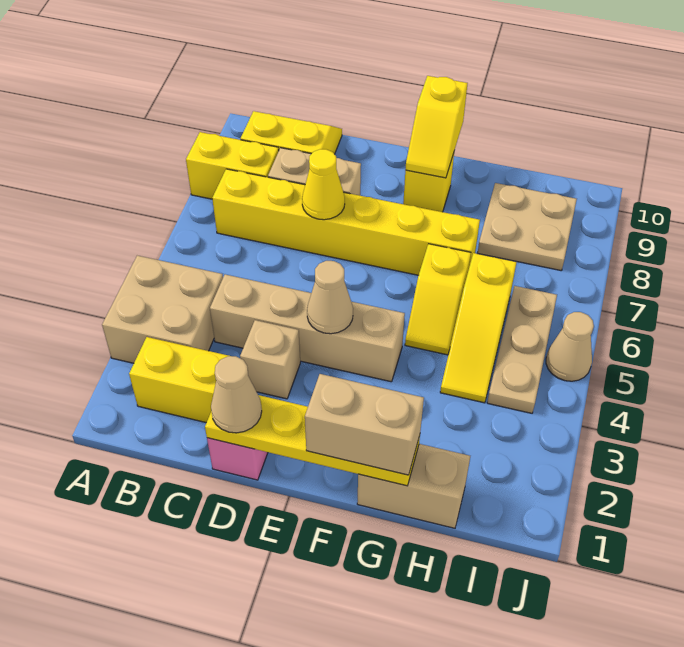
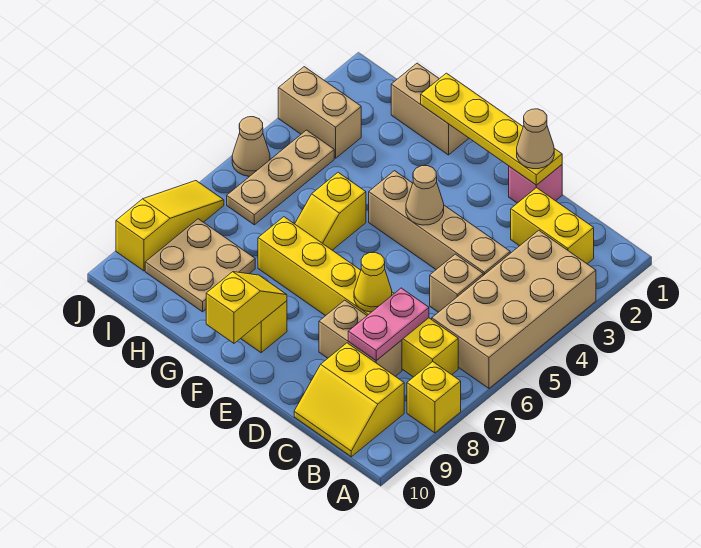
tan brick A3:B4 level 1 -> tan brick A3:B6 level 1
yellow brick A8:B8 level 1 -> yellow brick A8 level 1
none -> pink plate C7:C8 level 2
tan brick D3 level 1 -> tan brick C5 level 1
tan brick F1:G1 level 3 -> tan brick I3:J3 level 1
yellow slope G5:G6 level 1 top 6 -> yellow slope G5:G6 level 1 top 5
yellow slope H4:H6 level 1 top 6 -> yellow slope J7:J9 level 1 top 9

